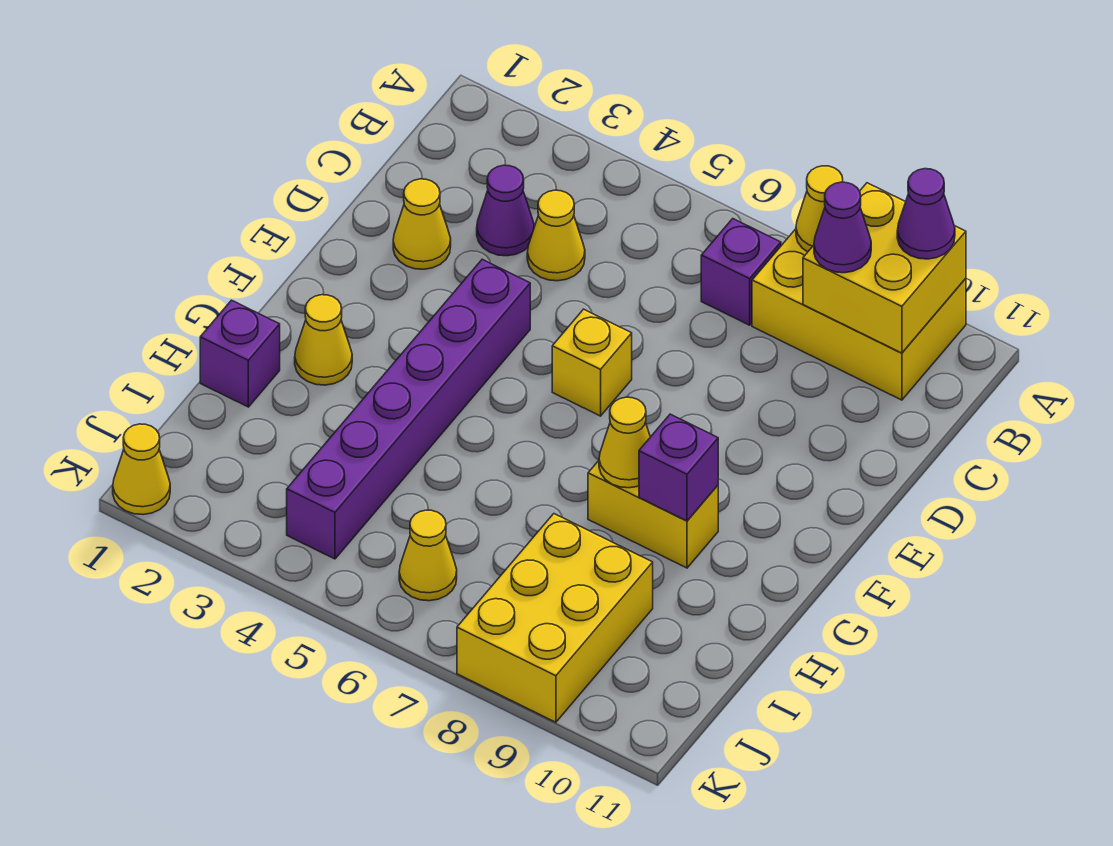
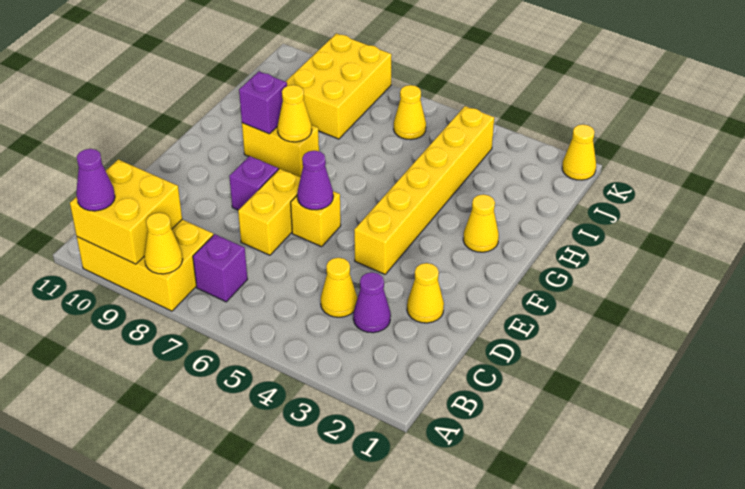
purple cone B9 level 3 -> purple cone E6 level 2
none -> yellow brick D7:E7 level 1
purple brick E4:J4 level 1 -> yellow brick E4:J4 level 1
purple brick H1 level 1 -> purple brick E8 level 1

